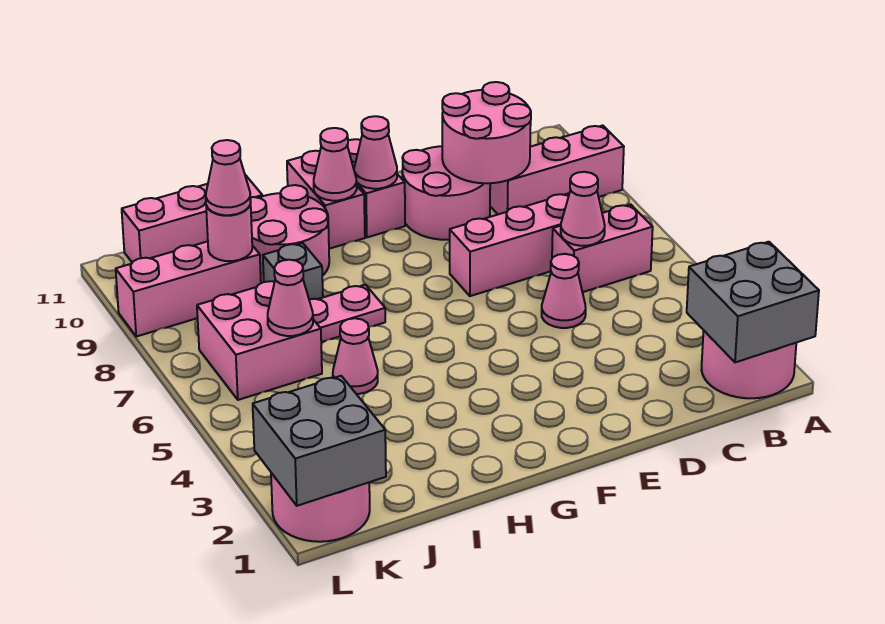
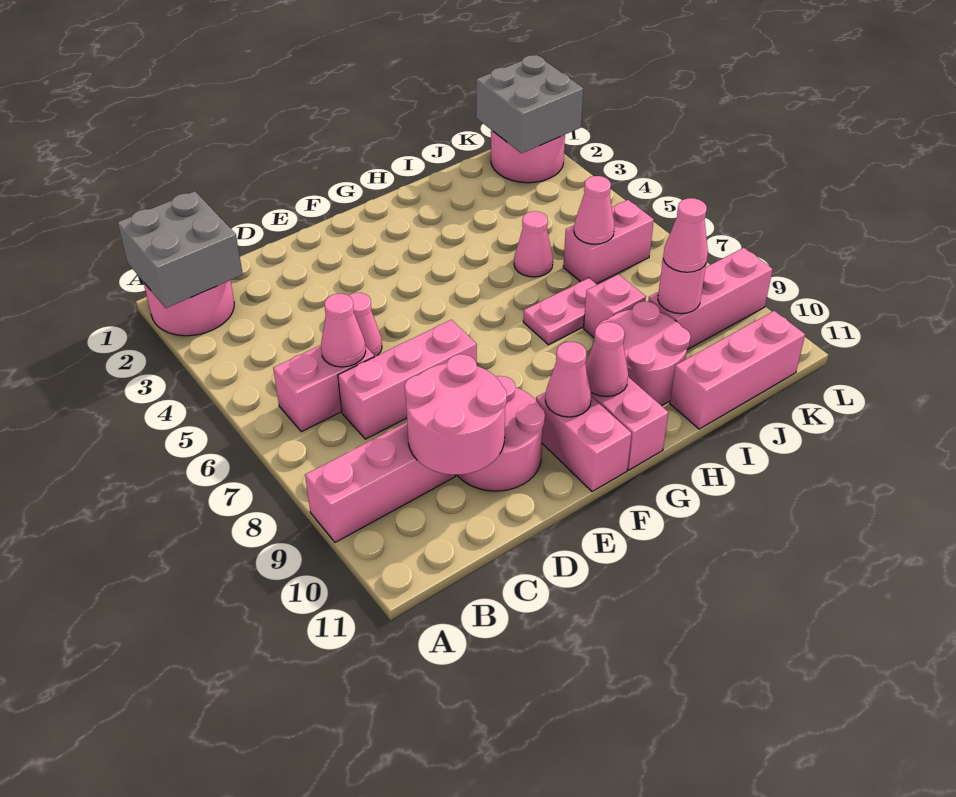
grey brick I8 level 1 -> pink brick I8 level 1
pink brick J6:K7 level 1 -> pink brick J6:K6 level 1

